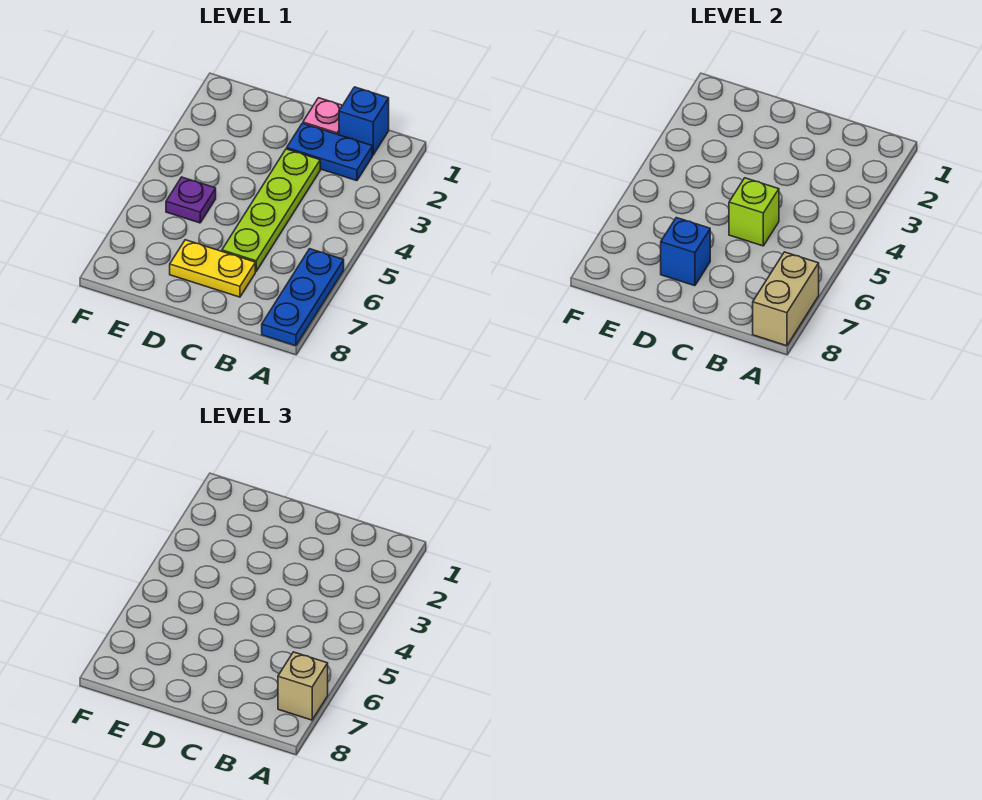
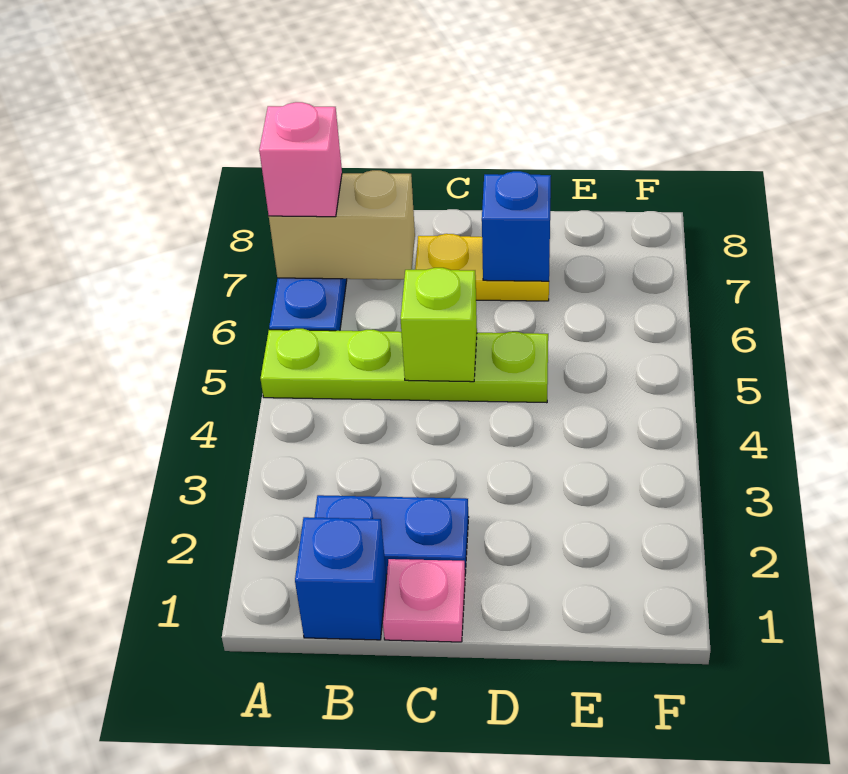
tan brick A7:A8 level 2 -> tan brick A7:B7 level 2
tan brick A7 level 3 -> pink brick A7 level 3
lime plate C3:C6 level 1 -> lime plate A5:D5 level 1
purple plate E5 level 1 -> none

